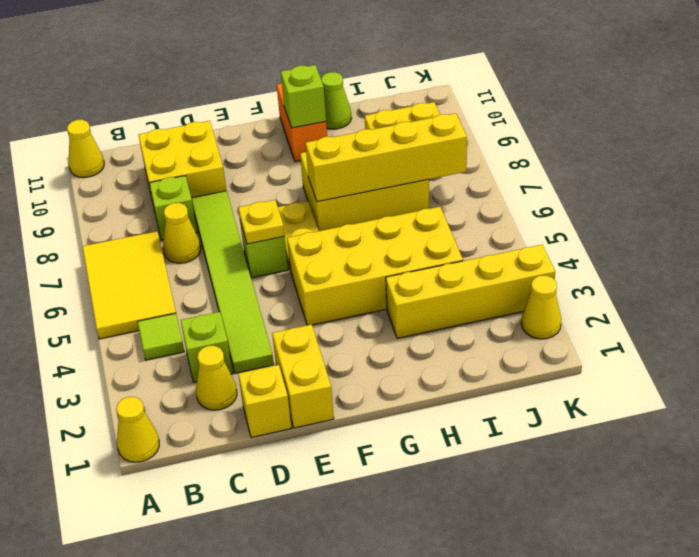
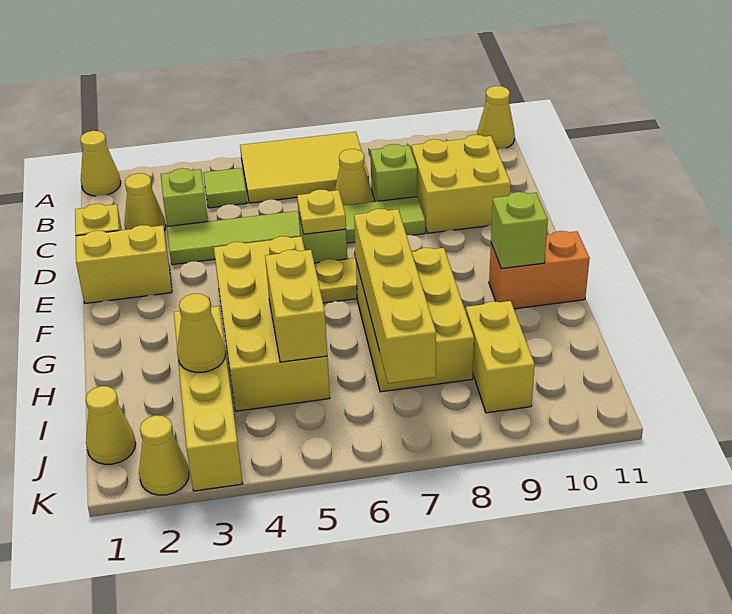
none -> yellow brick H5:I5 level 2
lime cone H11 level 1 -> none
none -> yellow cone I3 level 2
none -> yellow cone J1 level 1

